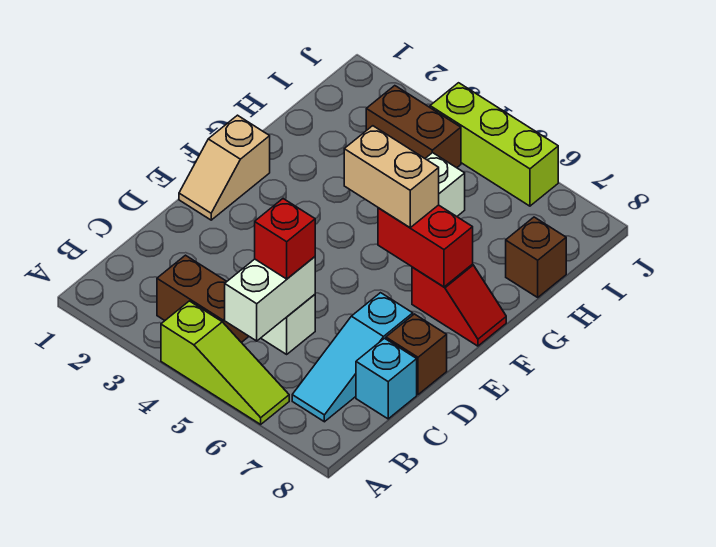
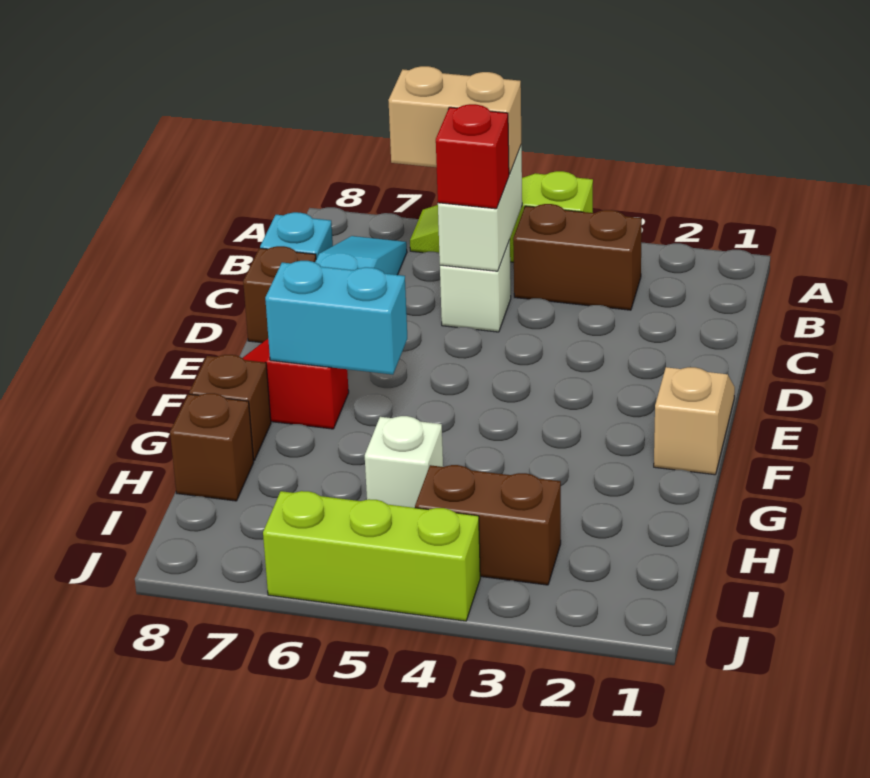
tan brick F5:F6 level 3 -> tan brick B5:B6 level 3
red brick F6:F7 level 2 -> cyan brick F6:F7 level 2
none -> brown brick G8 level 1

